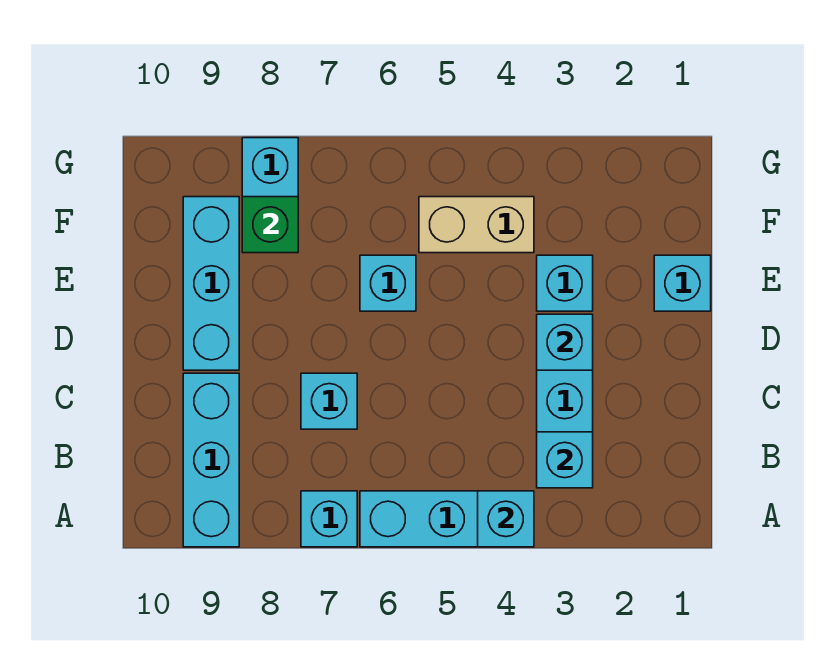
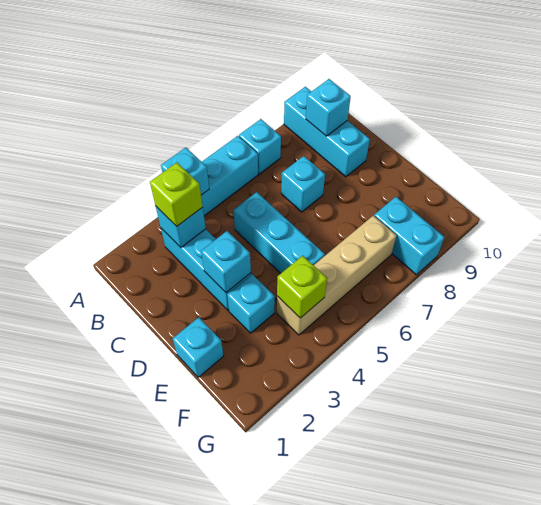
none -> lime brick B3 level 3
cyan brick D9:F9 level 1 -> cyan brick C5:E5 level 1
cyan brick E6 level 1 -> cyan brick B9 level 2
tan brick F4:F5 level 1 -> tan brick F4:F7 level 1
none -> lime brick F4 level 2
green brick F8 level 2 -> none

